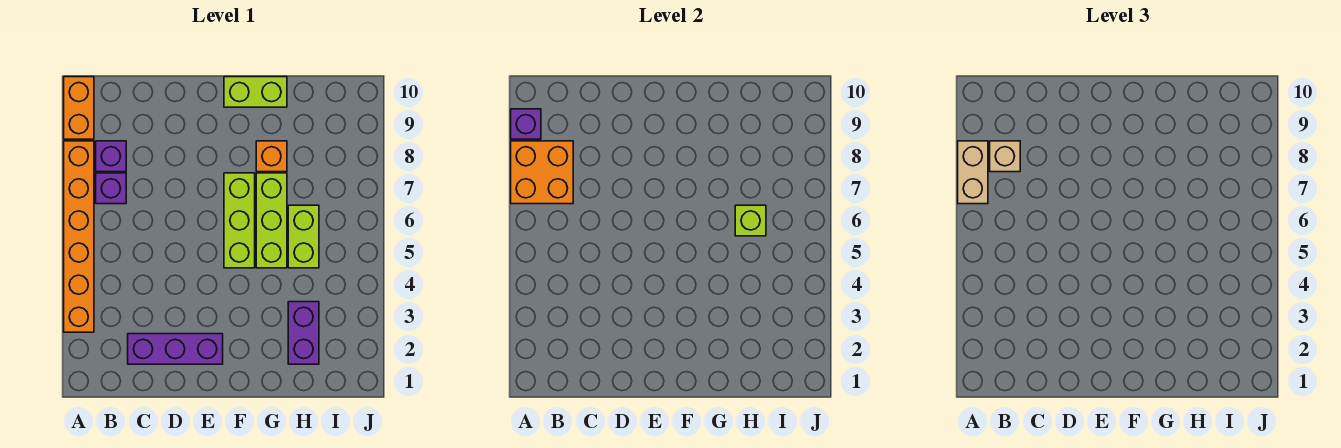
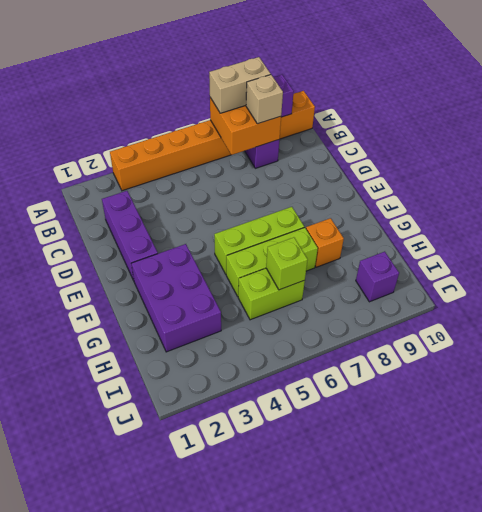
purple brick B7 level 1 -> purple brick I9 level 1
lime brick F10:G10 level 1 -> none
purple brick H2:H3 level 1 -> purple brick F2:H3 level 1

